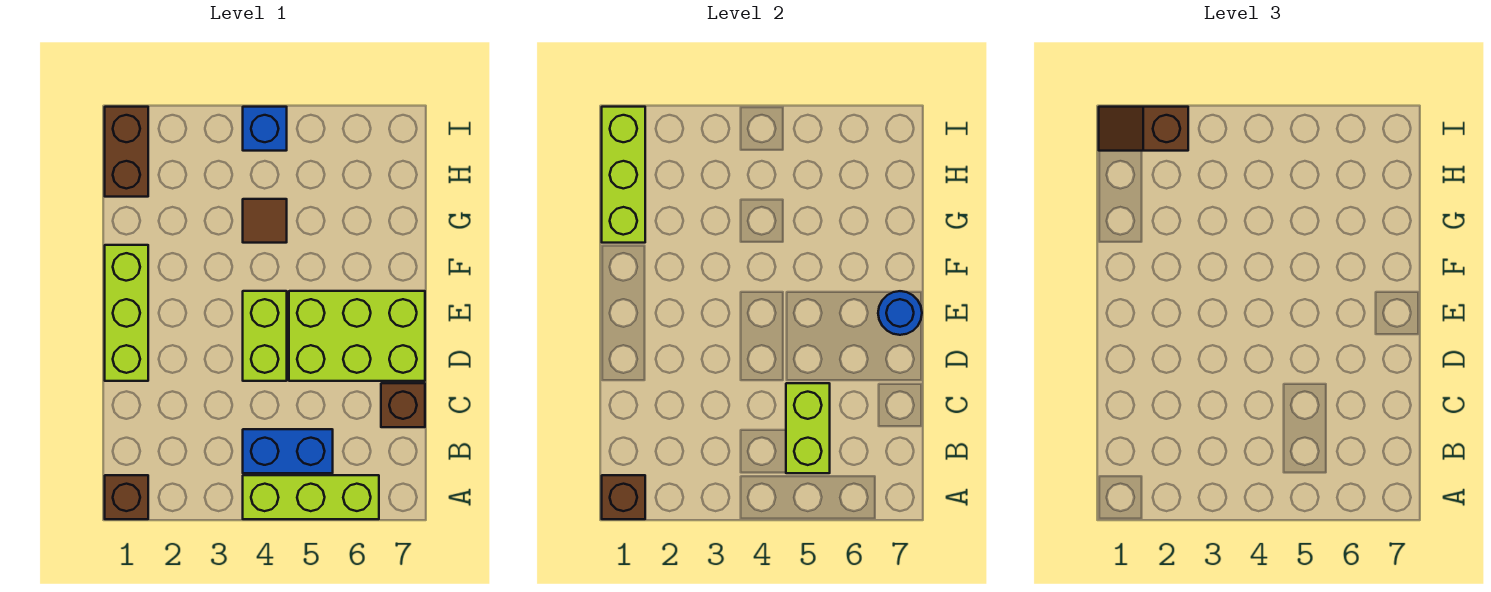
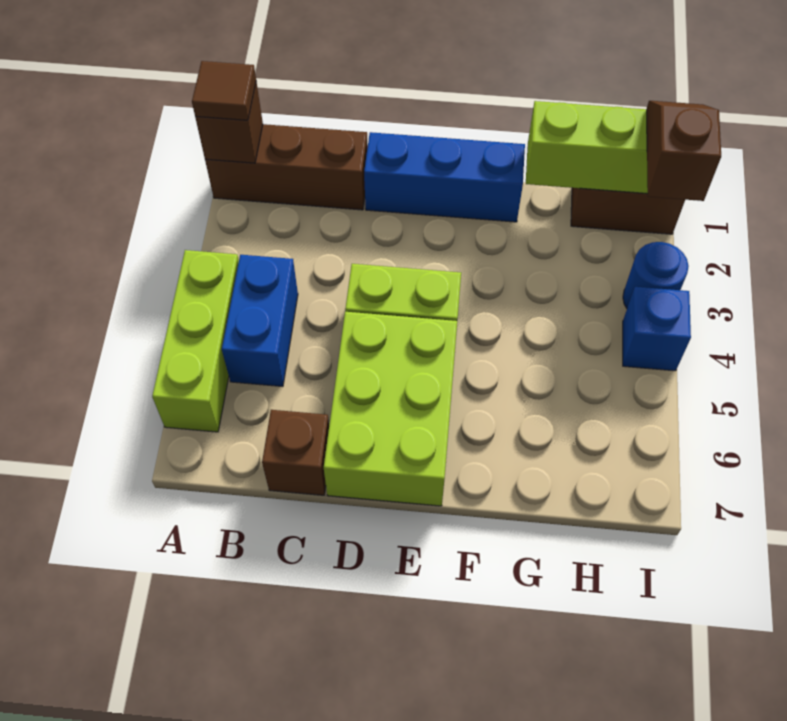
brown brick A1 level 1 -> brown brick A1:C1 level 1
lime brick B5:C5 level 2 -> none
lime brick D1:F1 level 1 -> blue brick D1:F1 level 1
blue round brick E7 level 2 -> blue round brick I3 level 1
brown tile G4 level 1 -> brown tile A1 level 3

